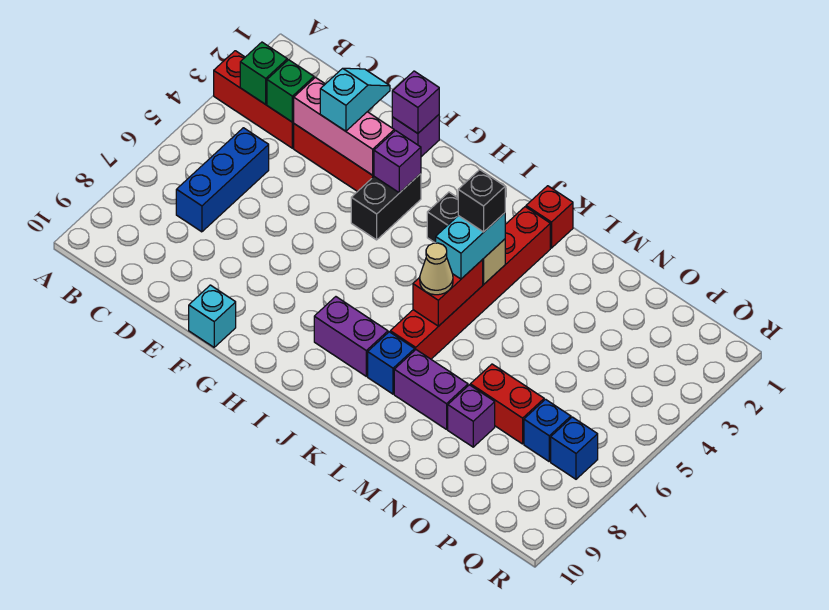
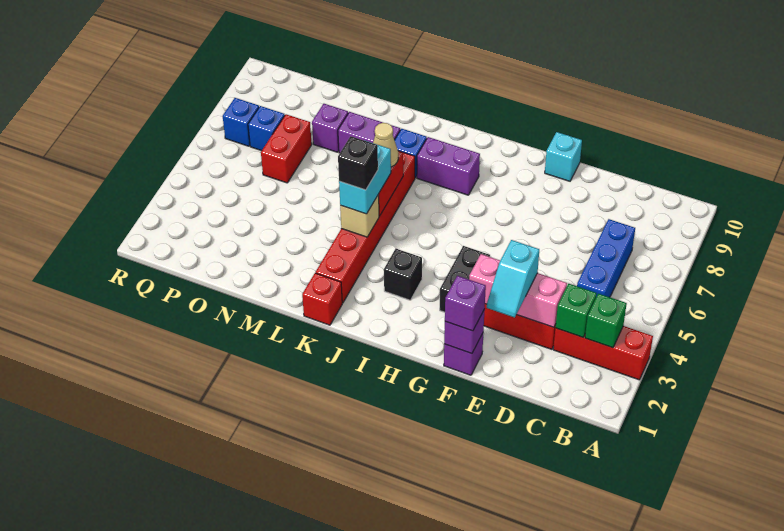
purple brick G3 level 2 -> purple brick F1 level 3
red brick N7:O7 level 1 -> red brick O6:O7 level 1

